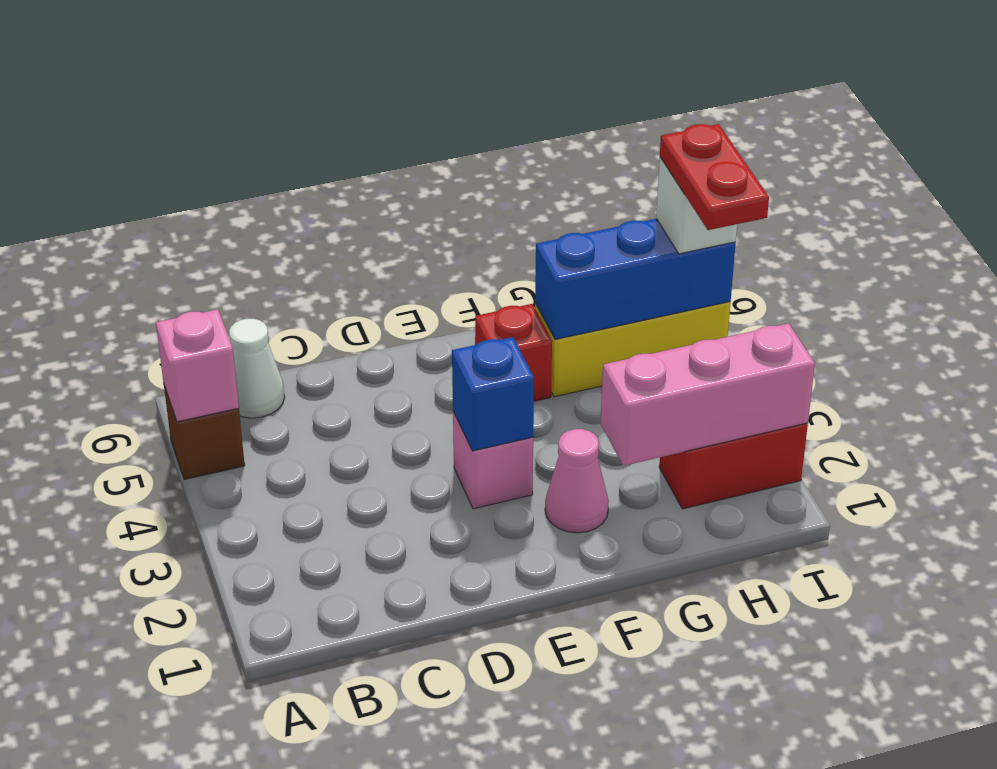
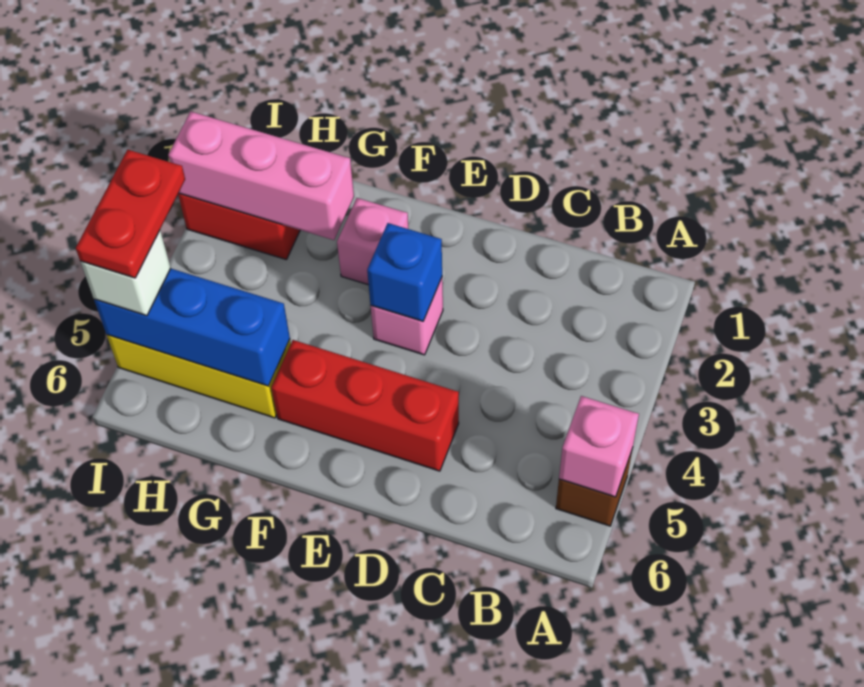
white cone B6 level 1 -> none
pink cone F2 level 1 -> pink brick F2 level 1
red brick F5 level 1 -> red brick D5:F5 level 1

